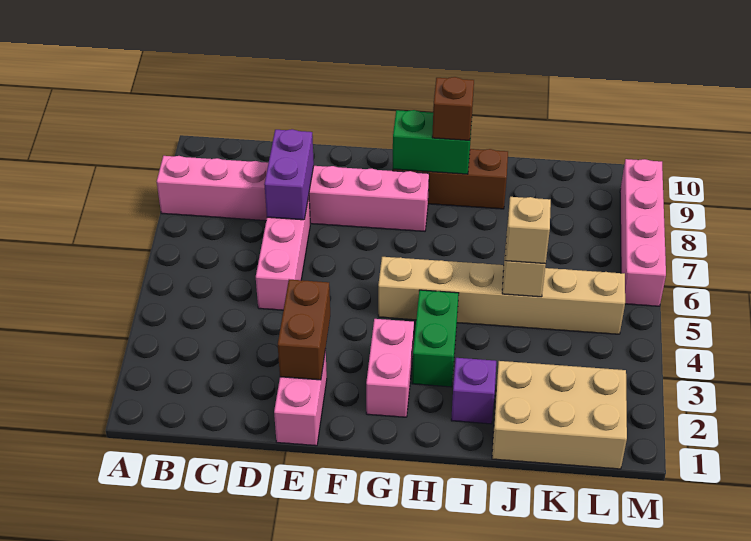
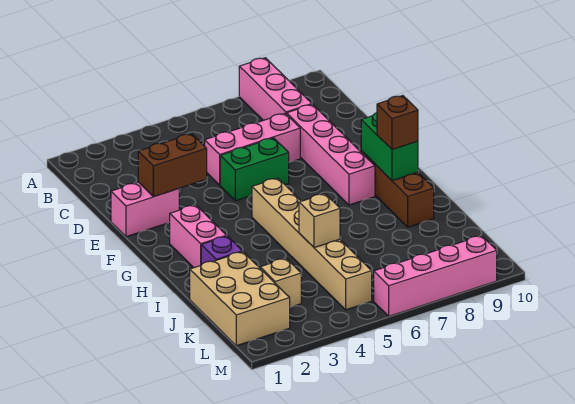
purple brick D7:D8 level 2 -> none
pink brick G2:G3 level 1 -> pink brick G2:H2 level 1
green brick H3:H4 level 1 -> green brick E5:E6 level 1
tan brick J5 level 3 -> tan brick K3 level 1

